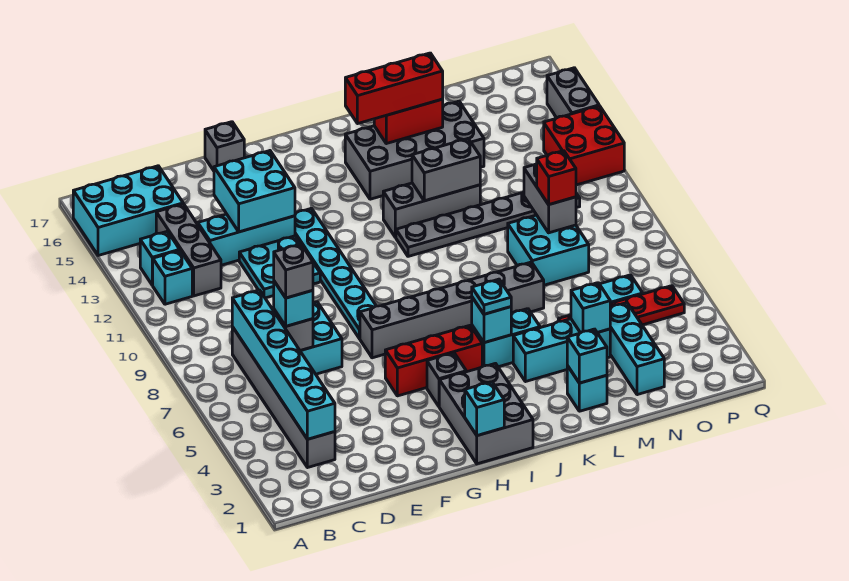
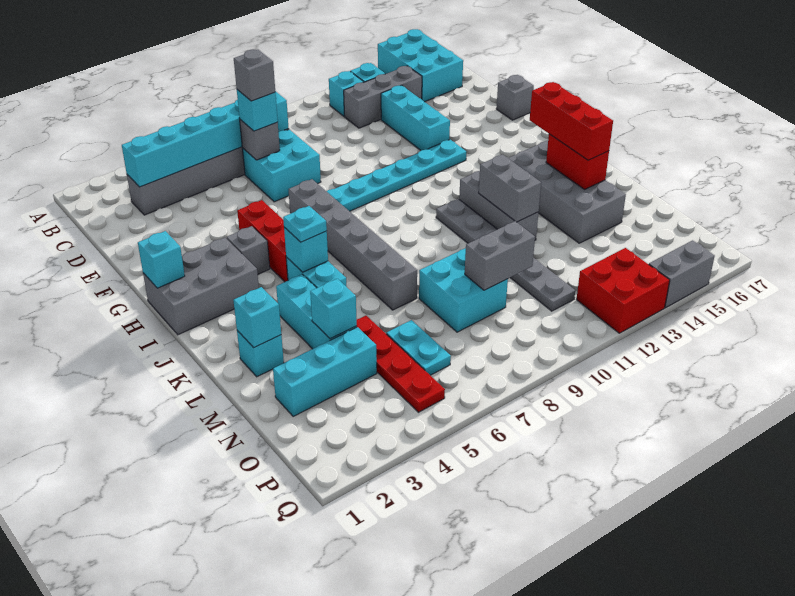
cyan plate E11:F12 level 1 -> none
cyan brick E13:F14 level 2 -> none
red brick N9 level 3 -> none

